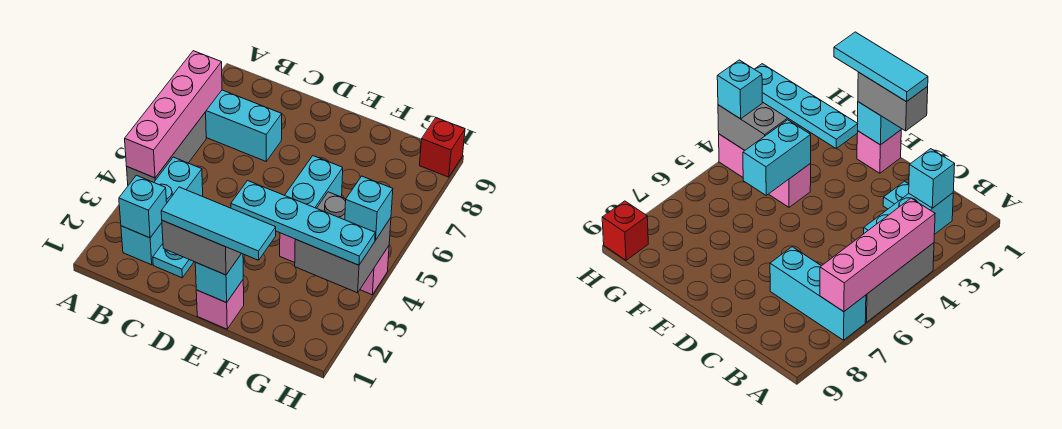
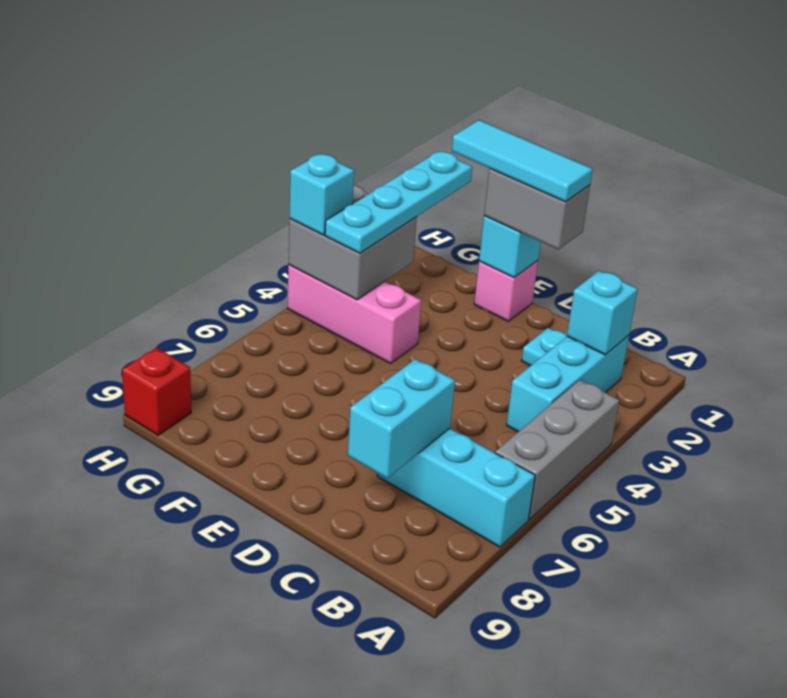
pink brick A4:A7 level 2 -> none
cyan plate E3:H3 level 3 -> cyan plate G1:G4 level 3
cyan brick F4:F5 level 2 -> cyan brick C7:C8 level 2

